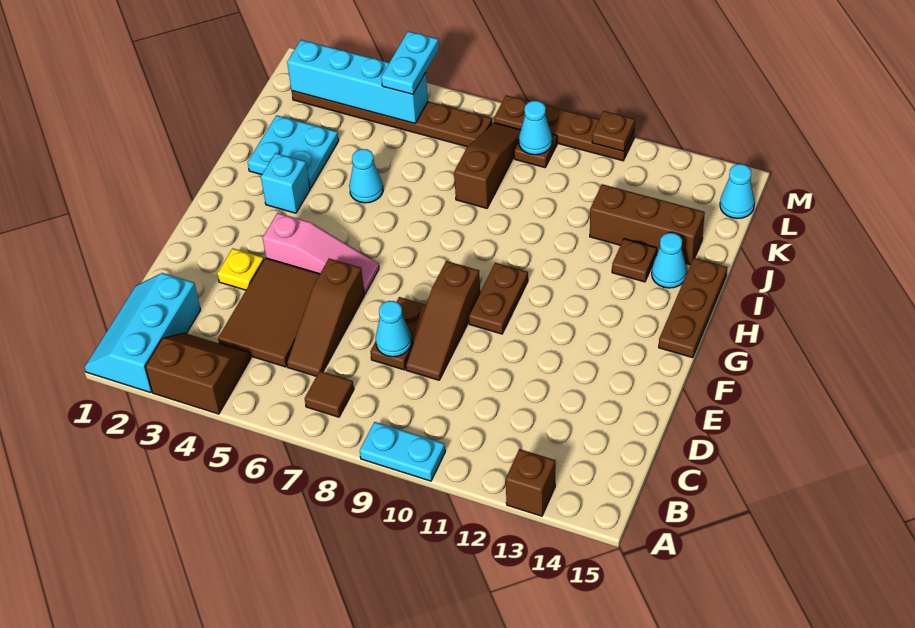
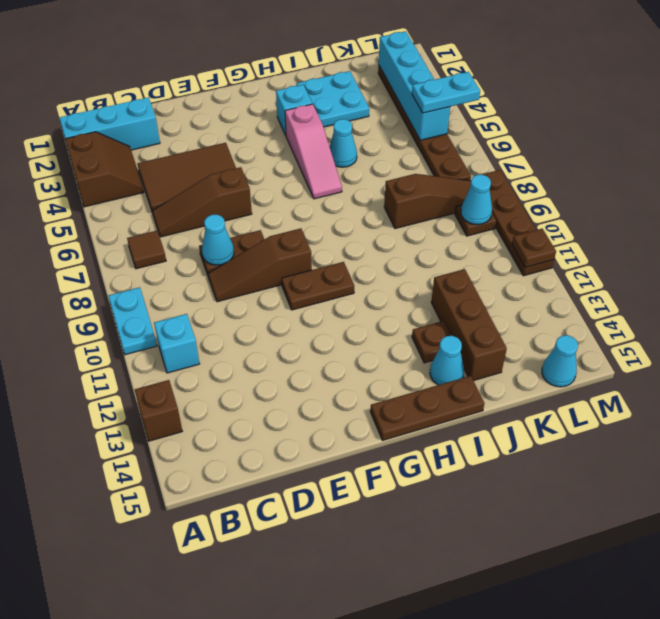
none -> cyan brick B11 level 1
yellow plate E3 level 1 -> none
pink slope F4:F6 level 1 top 4 -> pink slope H4:H6 level 1 top 4

